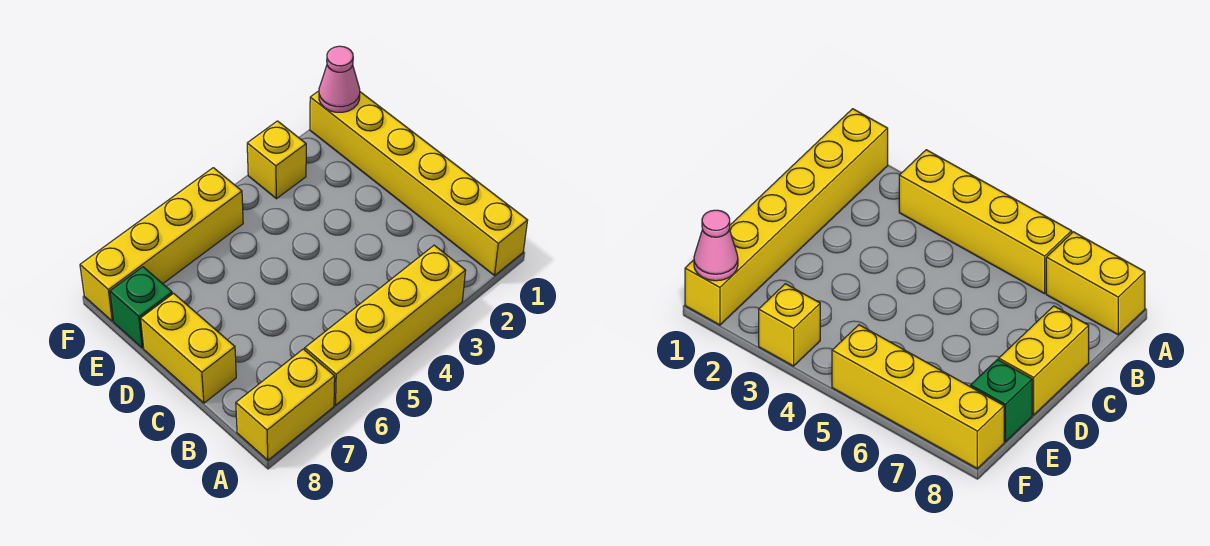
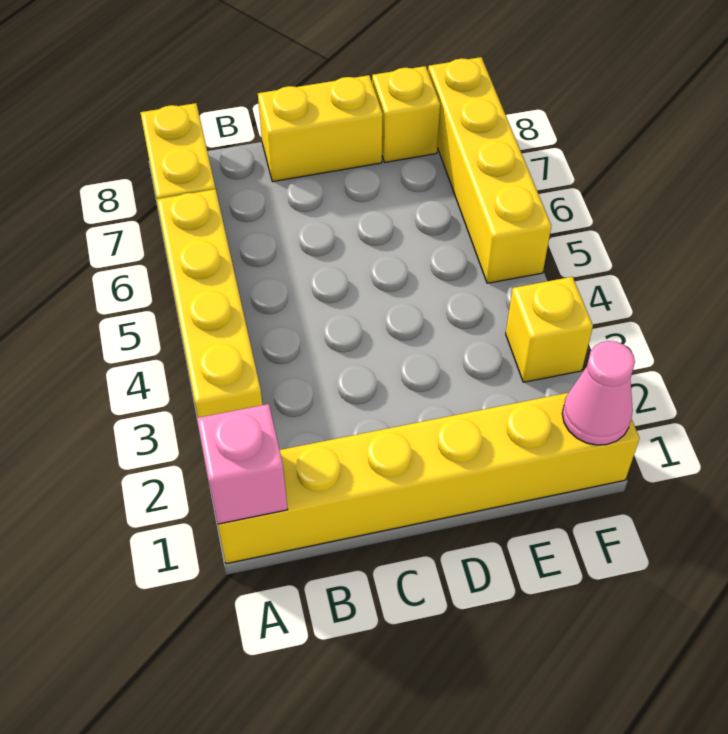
none -> pink brick A1 level 2
green brick E8 level 1 -> yellow brick E8 level 1

